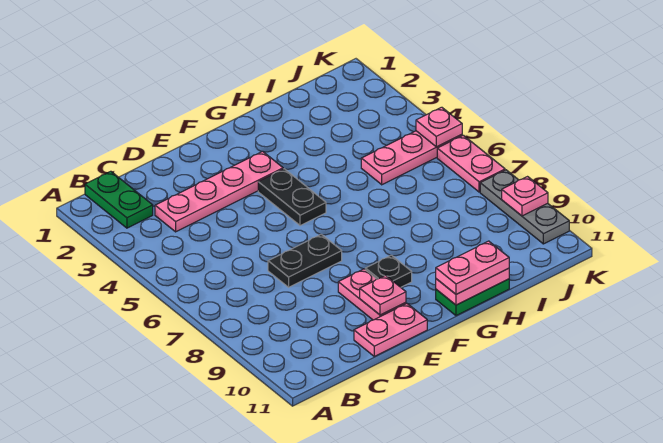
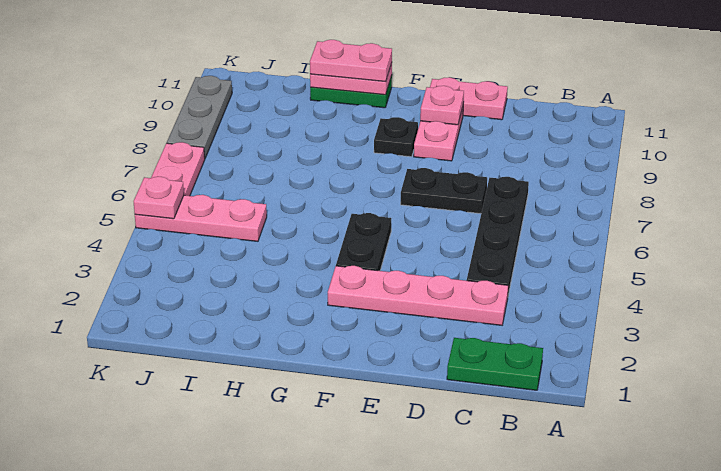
green plate B1:B2 level 1 -> green plate B1:C1 level 1
none -> black plate C4:C7 level 1
pink plate K9 level 2 -> none

